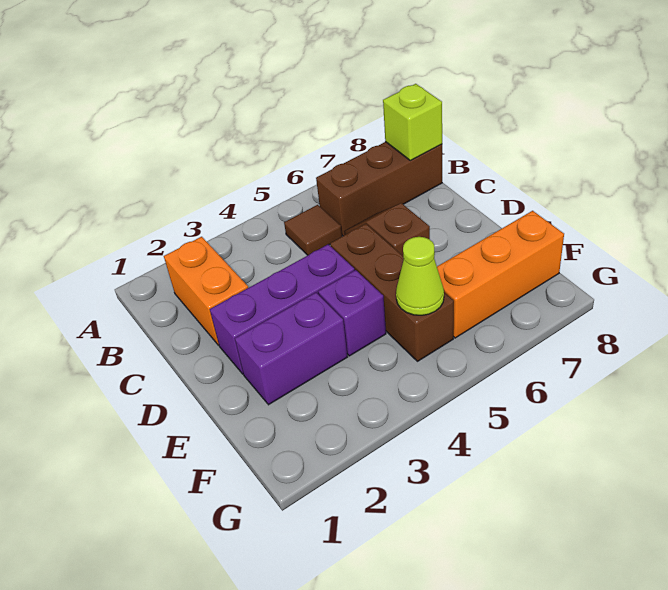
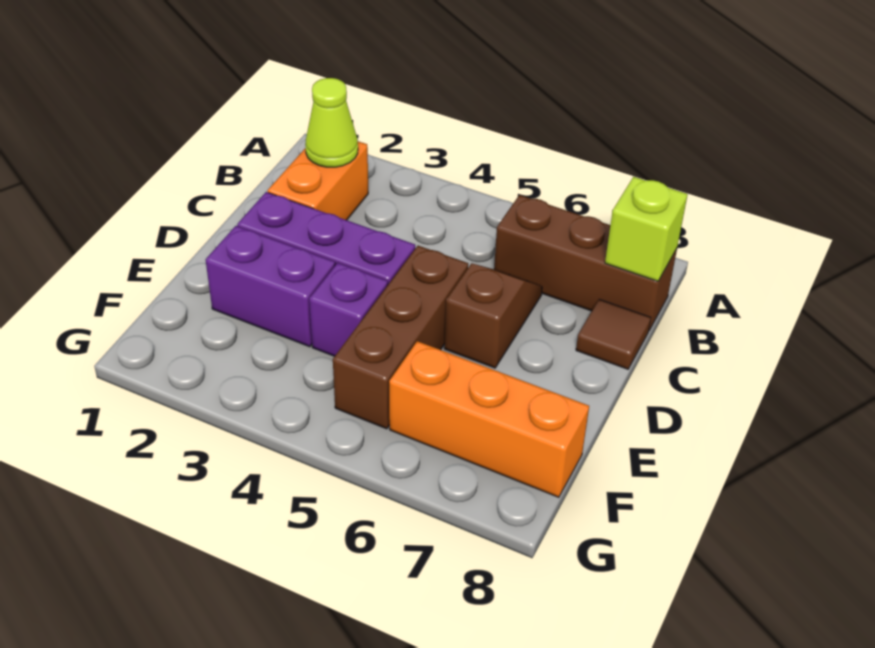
brown tile B5 level 1 -> brown tile C8 level 1
lime cone F5 level 2 -> lime cone B2 level 2

